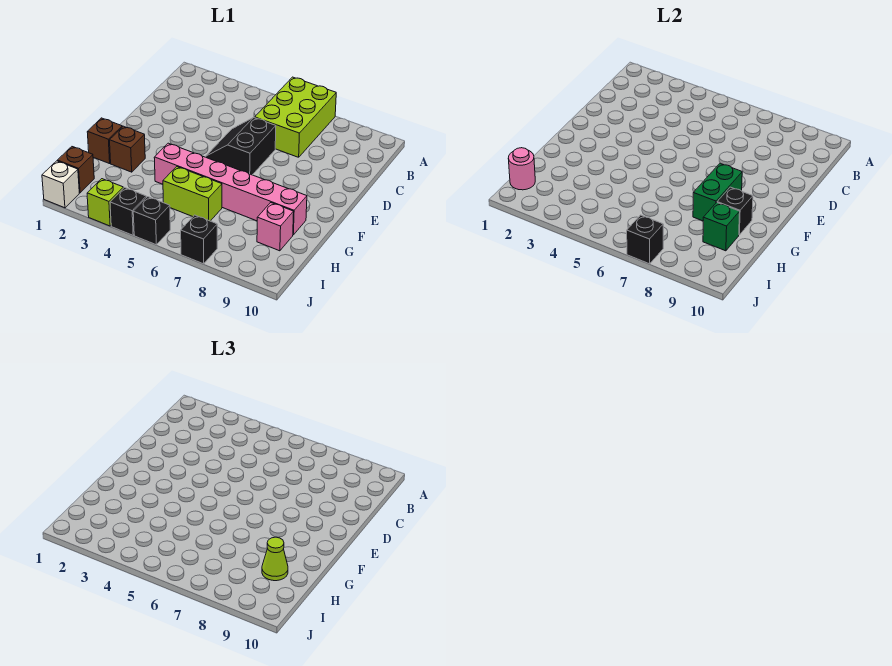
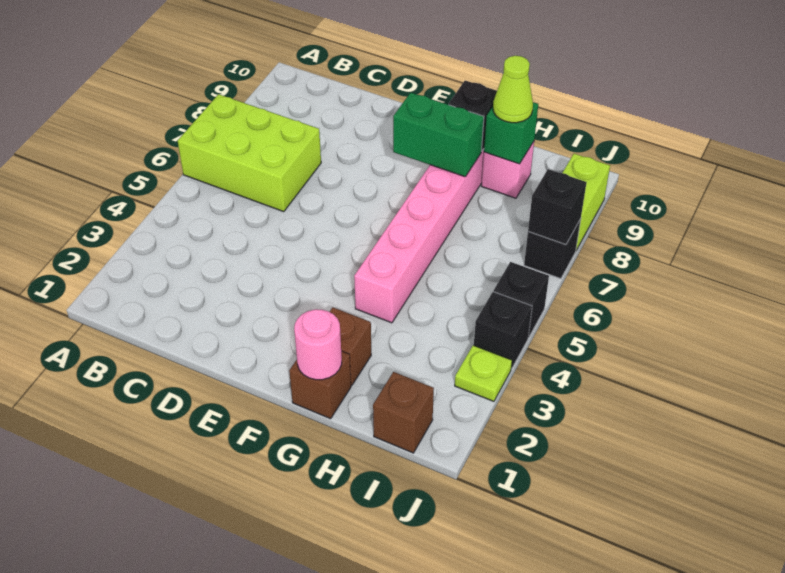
black slope D5:E6 level 1 top 6 -> none
lime brick H5:H6 level 1 -> lime brick J8:J9 level 1
pink round brick I1 level 2 -> pink round brick G1 level 2
white brick J1 level 1 -> none
lime brick J3 level 1 -> lime plate J3 level 1

